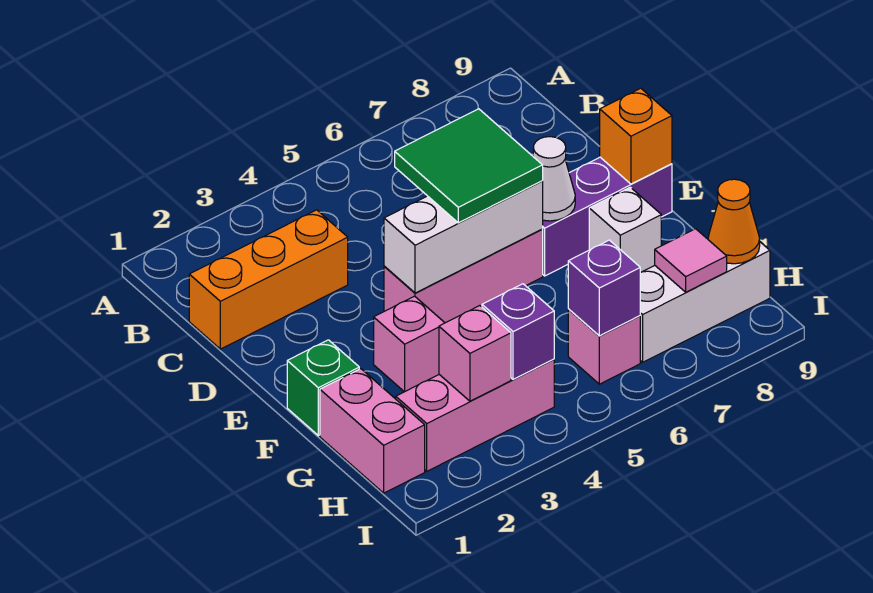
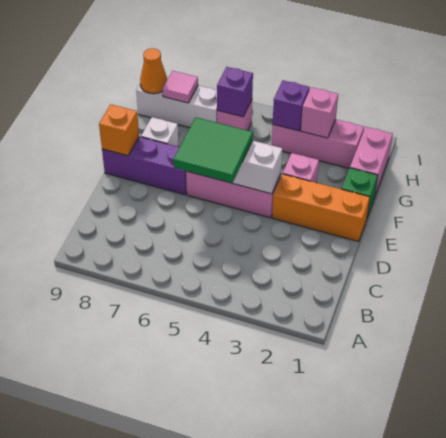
orange brick C1:C3 level 1 -> orange brick E1:E3 level 1
white cone E7 level 2 -> none

